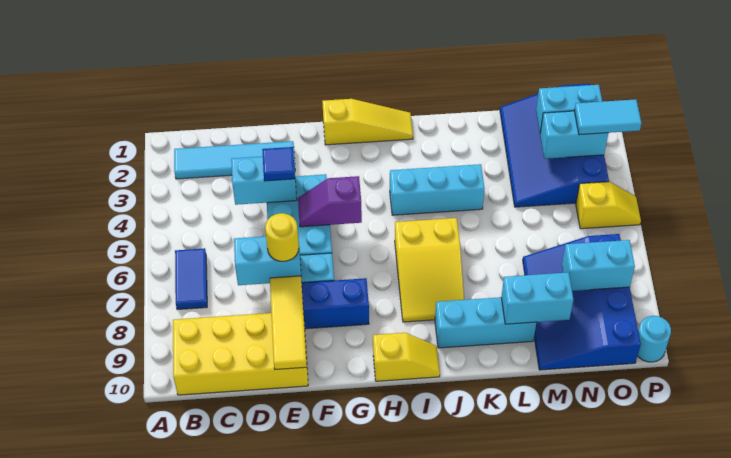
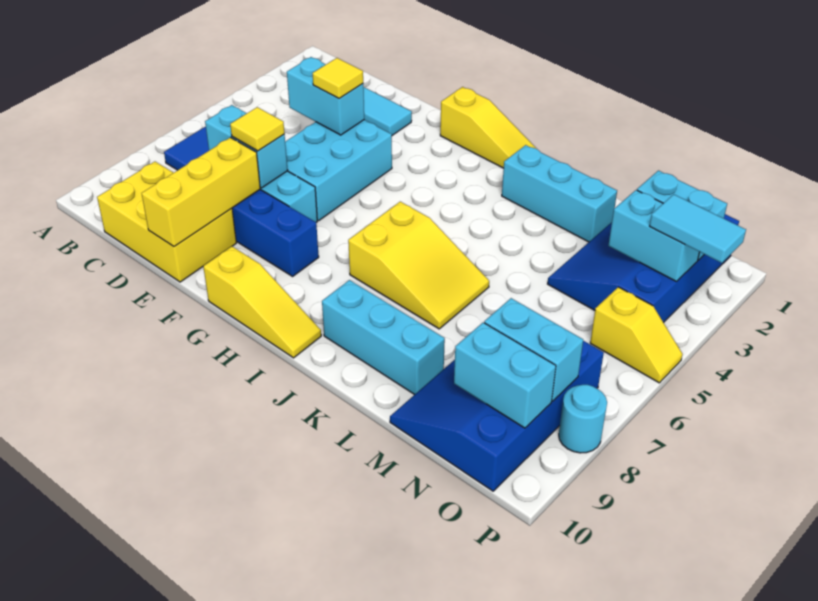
yellow brick B9:E10 level 1 -> yellow brick C9:E10 level 1
blue tile E4 level 3 -> yellow tile E4 level 3
yellow round brick E7 level 3 -> yellow tile E7 level 3
yellow tile E8:E10 level 2 -> yellow brick E8:E10 level 2
purple slope F5:G5 level 2 top G -> none
yellow slope H10:I10 level 1 top H -> yellow slope G10:I10 level 1 top G
cyan brick I4:K4 level 1 -> cyan brick J2:L2 level 1
yellow slope I6:J8 level 1 top 6 -> yellow slope I6:K7 level 1 top I
cyan brick L9:M9 level 2 -> cyan brick N9:O9 level 2
cyan round brick P10 level 1 -> cyan round brick P8 level 1

